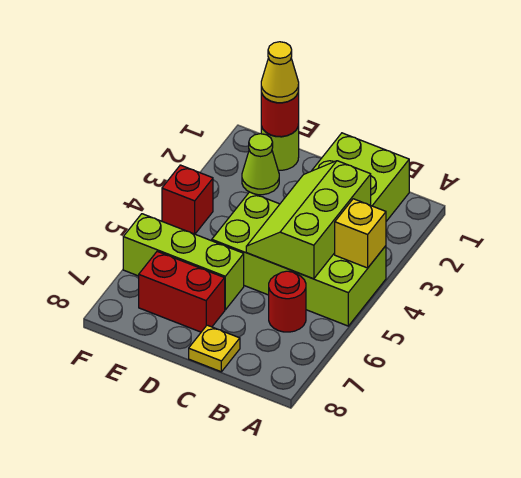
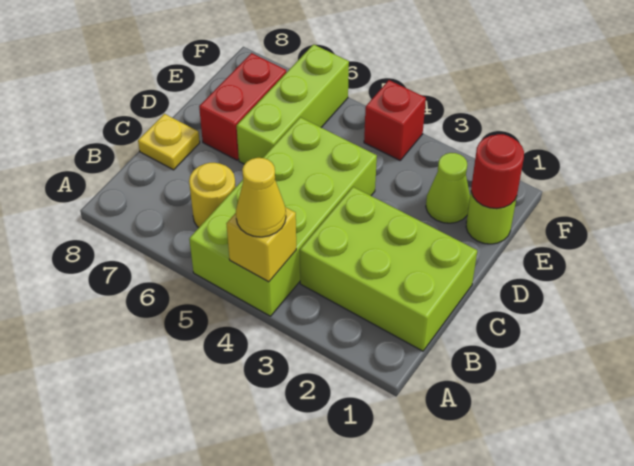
lime slope B3:C5 level 2 top B -> none
red round brick B6 level 1 -> yellow round brick B6 level 1
yellow cone E1 level 3 -> yellow cone A4 level 3

